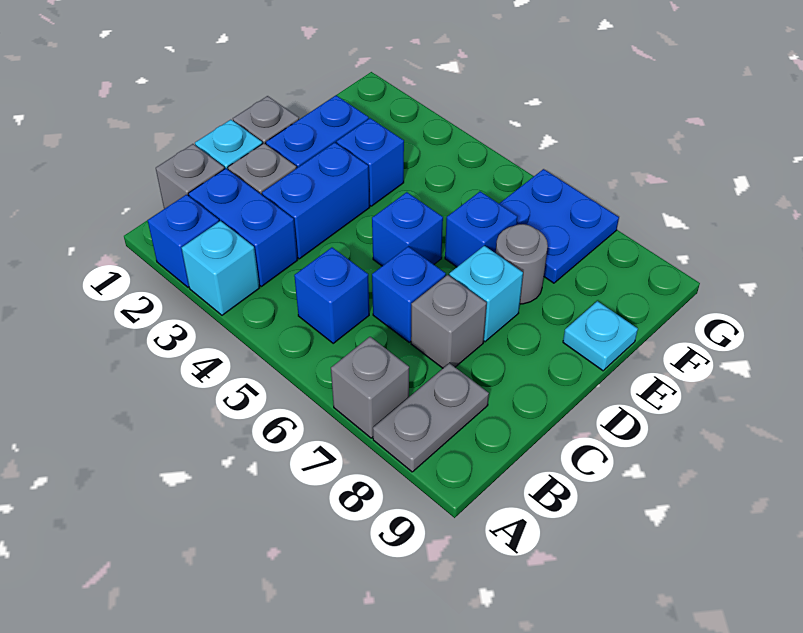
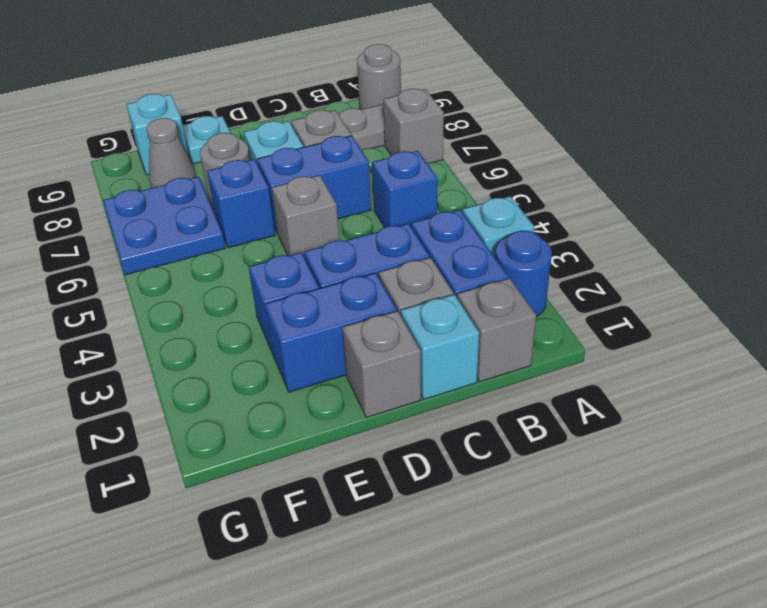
blue brick A2 level 1 -> blue round brick A2 level 1
none -> grey round brick A9 level 1
blue brick C6 level 1 -> blue brick C6:D6 level 1
blue brick D5 level 1 -> grey brick D5 level 1
none -> grey cone F8 level 1
none -> cyan brick F9 level 1

